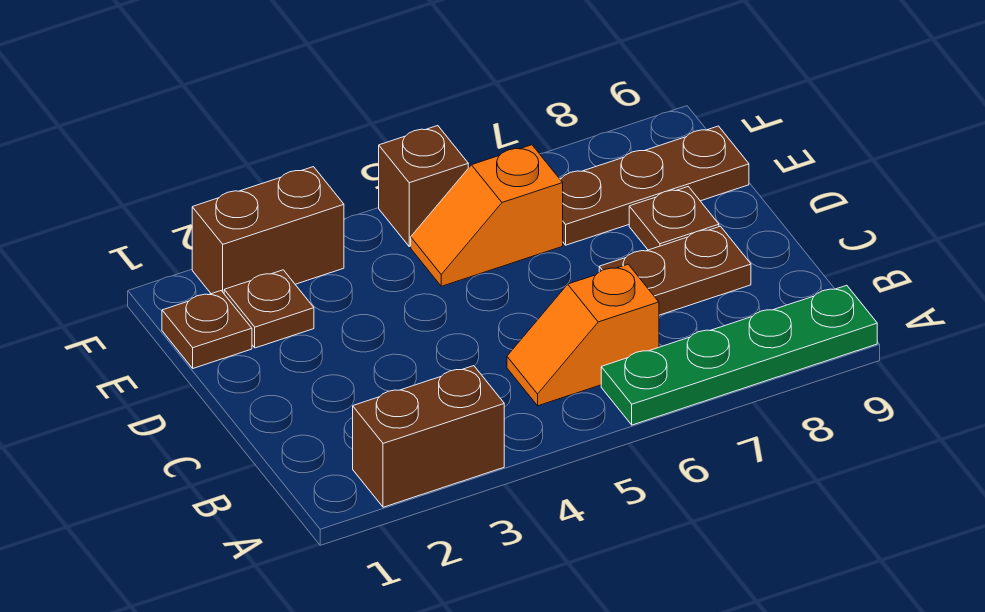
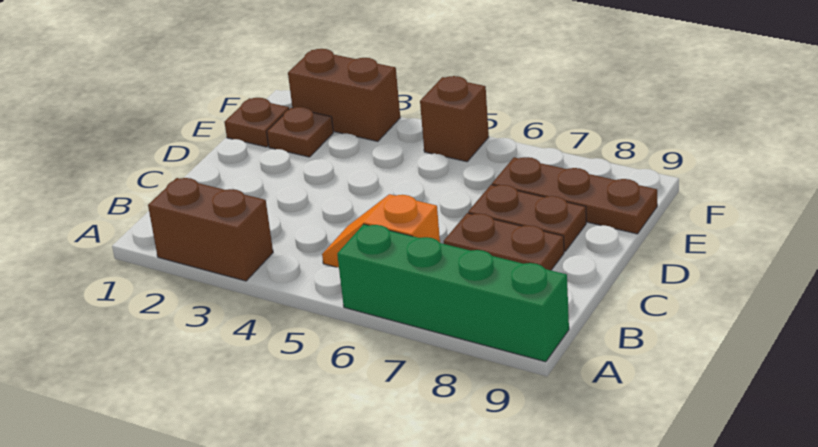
green plate A6:A9 level 1 -> green brick A6:A9 level 1
brown plate D8 level 1 -> brown plate D7:D8 level 1
orange slope E5:E6 level 1 top 6 -> none

